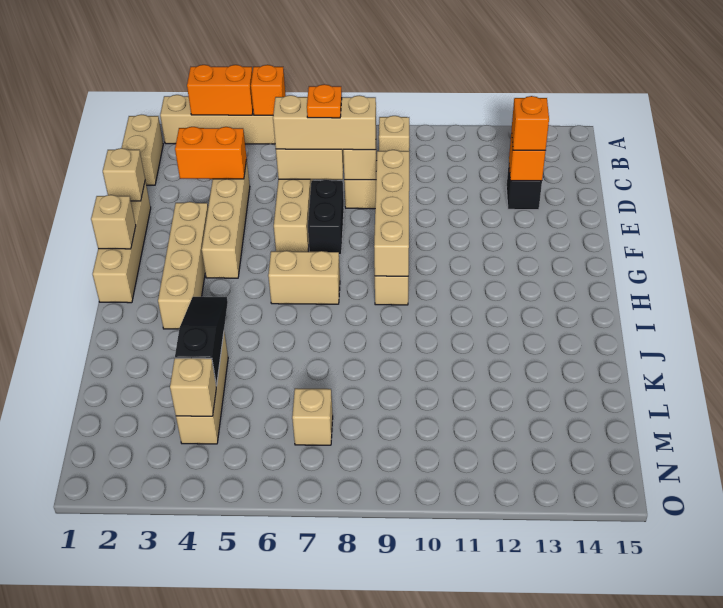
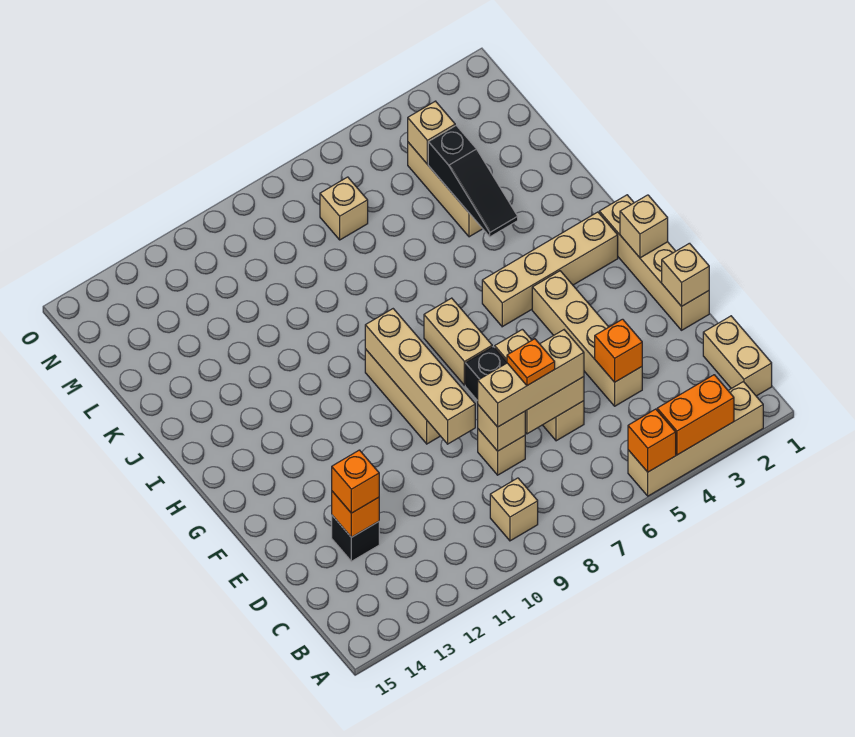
orange brick D3:D4 level 2 -> orange brick D4 level 2
tan brick F3:I3 level 1 -> tan brick H2:H5 level 1
tan brick H6:H7 level 1 -> tan brick G7:H7 level 1

